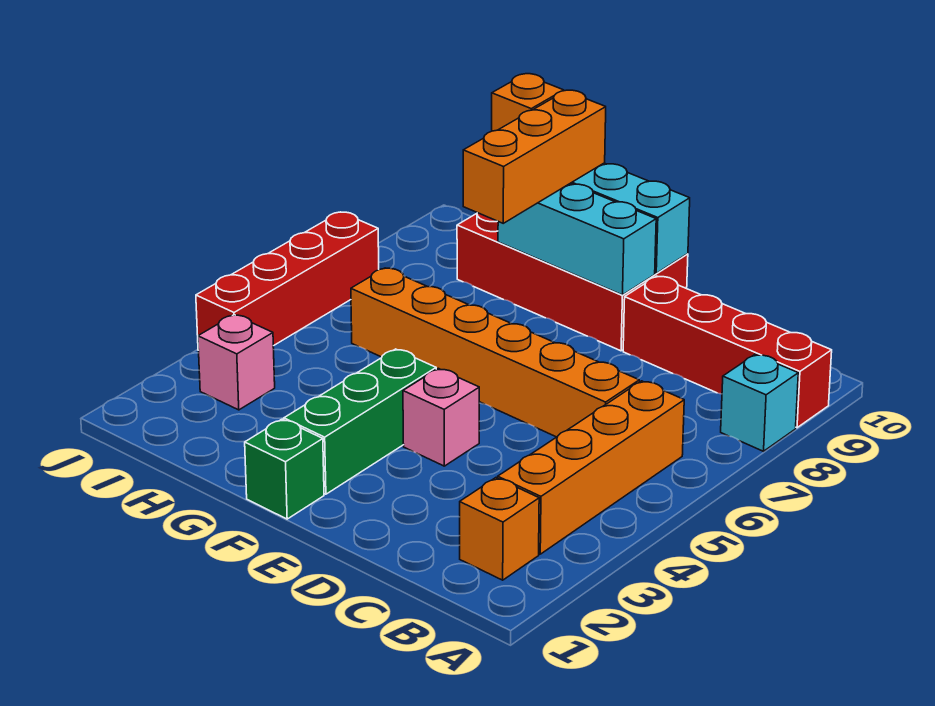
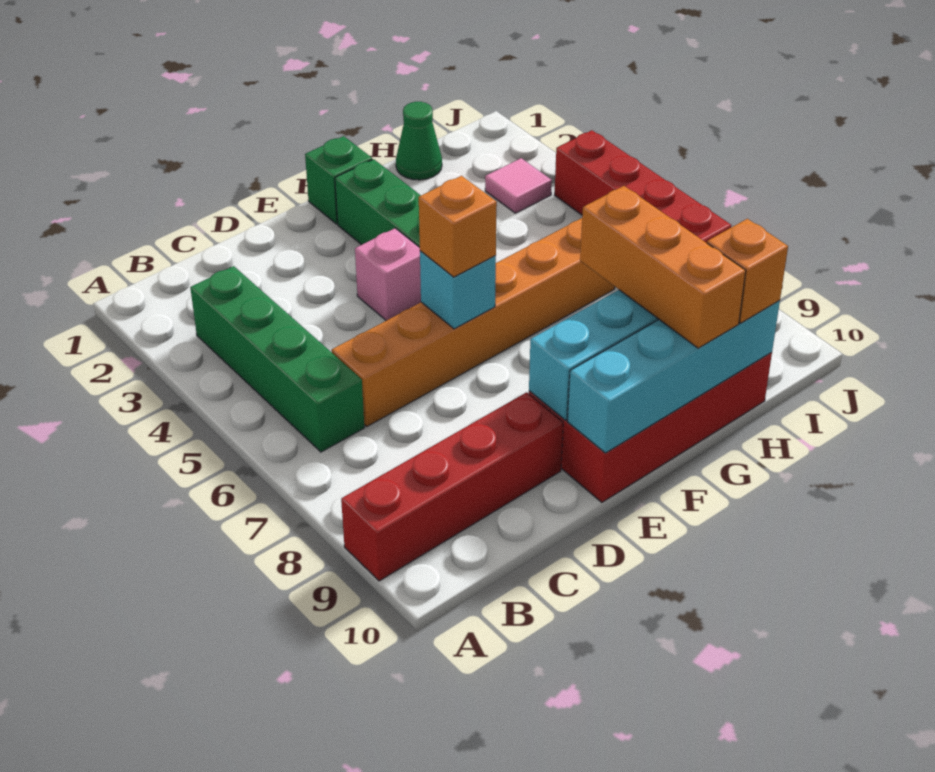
cyan brick A8 level 1 -> cyan brick E6 level 2
orange brick B2 level 1 -> orange brick E6 level 3
orange brick B3:B6 level 1 -> green brick B3:B6 level 1
none -> green cone H1 level 1
pink brick I3 level 1 -> pink tile I3 level 1

